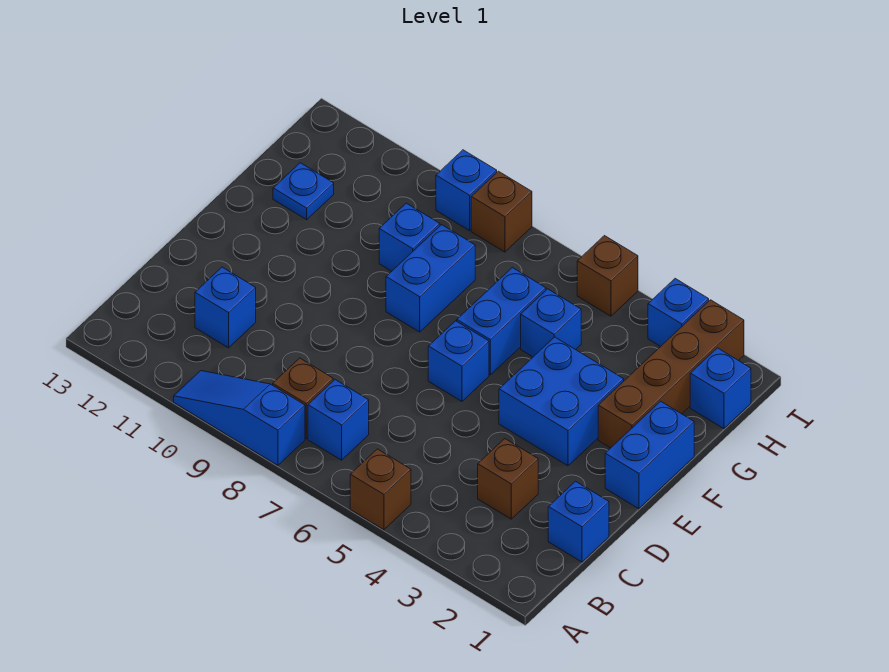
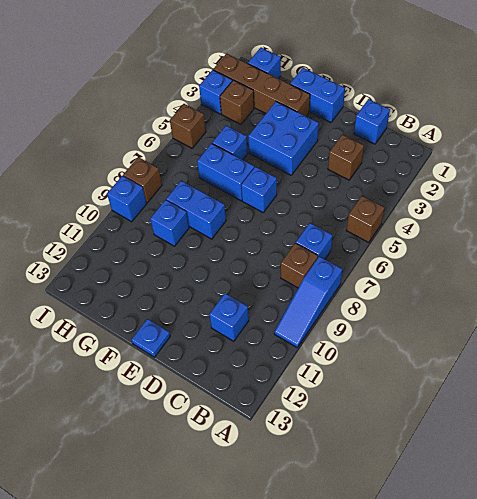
blue plate G12 level 1 -> blue plate E13 level 1
none -> brown brick H3 level 1

